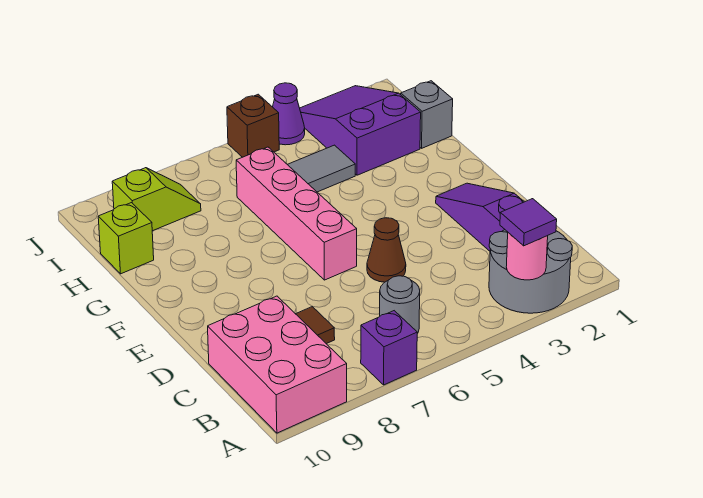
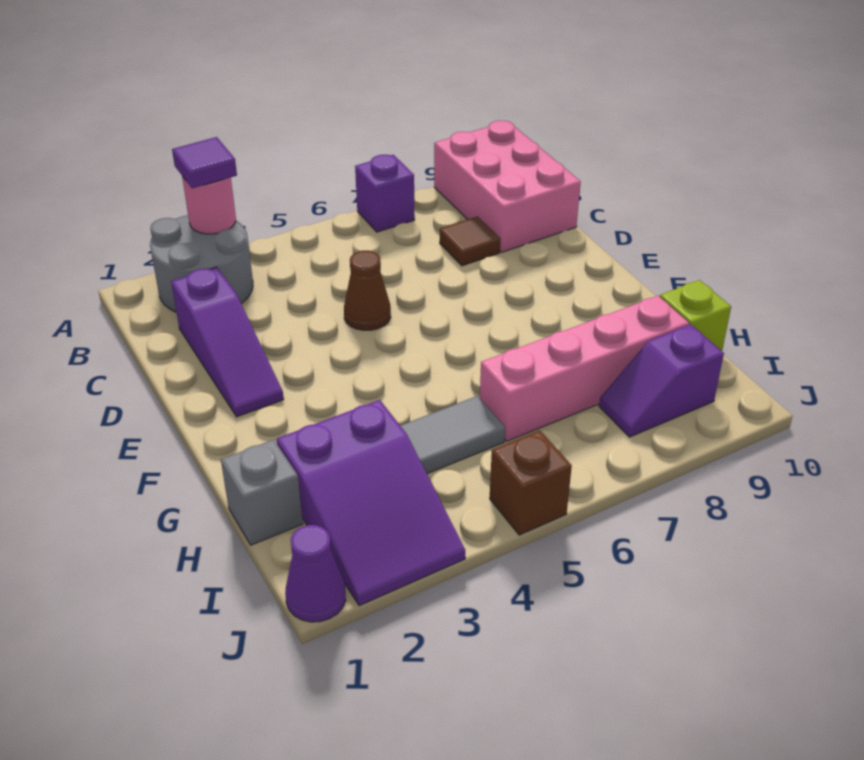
grey round brick B6 level 1 -> none
pink brick E6:H6 level 1 -> pink brick H6:H9 level 1
lime slope I8:I9 level 1 top 9 -> purple slope I8:I9 level 1 top 9
purple cone J4 level 1 -> purple cone J1 level 1

